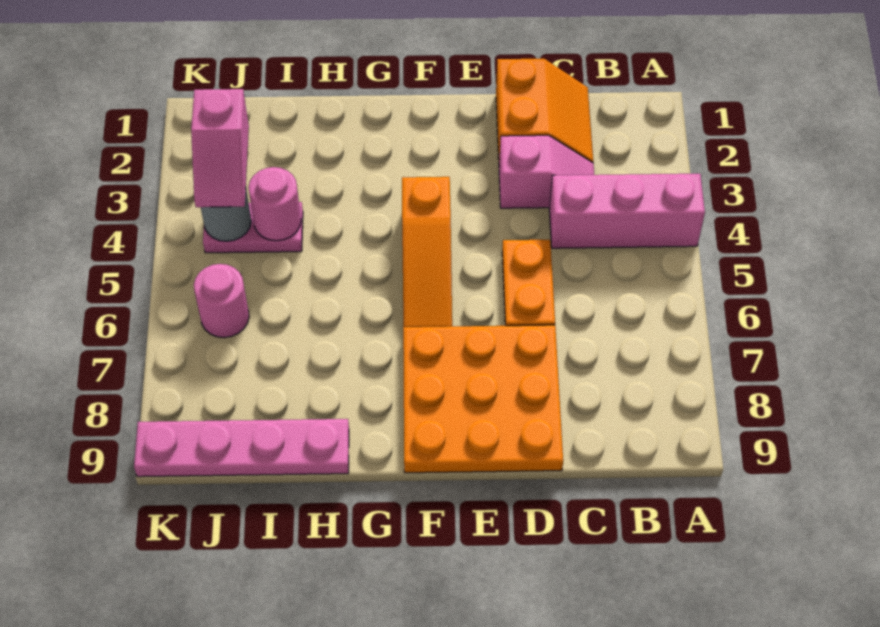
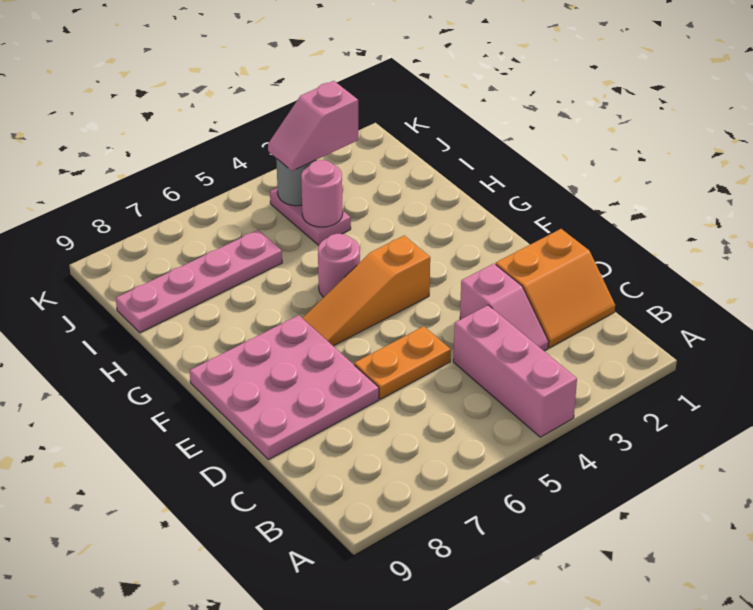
orange plate D7:F9 level 1 -> pink plate D7:F9 level 1
pink plate H9:K9 level 1 -> pink plate I6:I9 level 1
pink round brick J6 level 1 -> pink round brick G5 level 1

